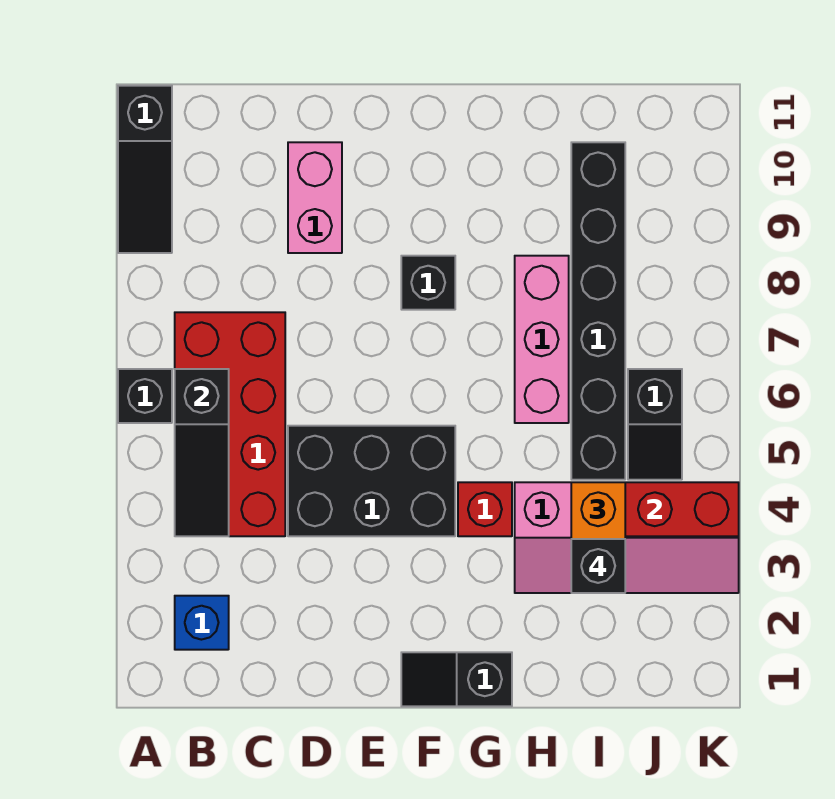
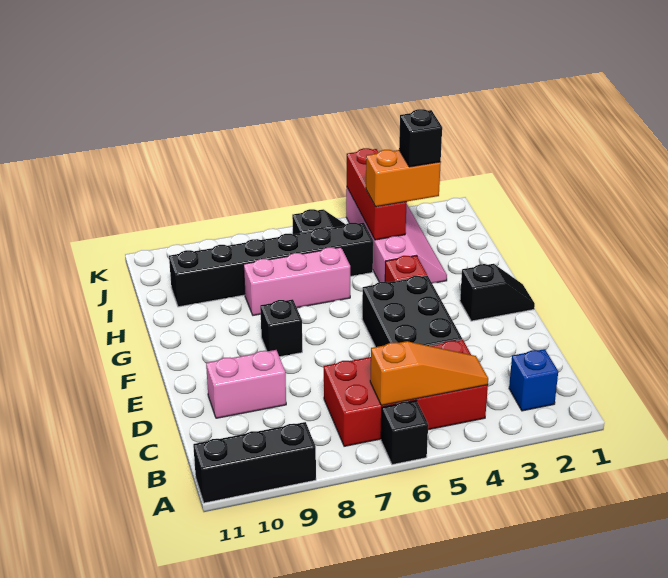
black slope A9:A11 level 1 top 11 -> black brick A9:A11 level 1
black slope B4:B6 level 2 top 6 -> orange slope B4:B6 level 2 top 6
black slope F1:G1 level 1 top G -> black slope F1:F2 level 1 top 2

